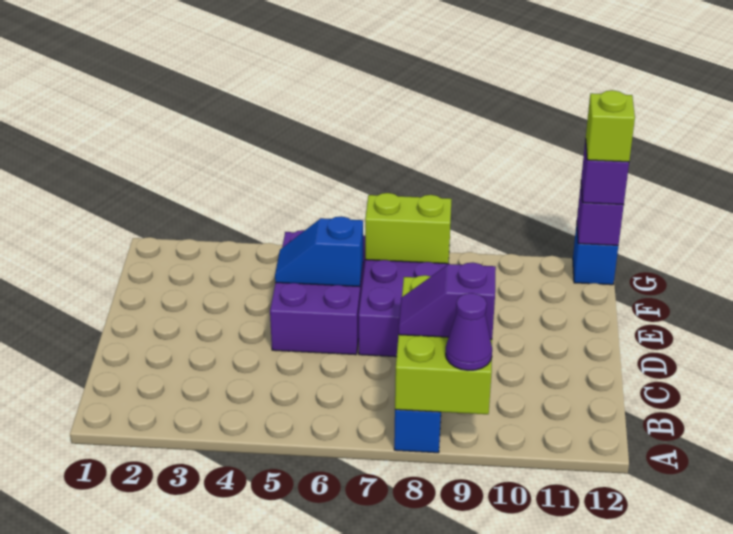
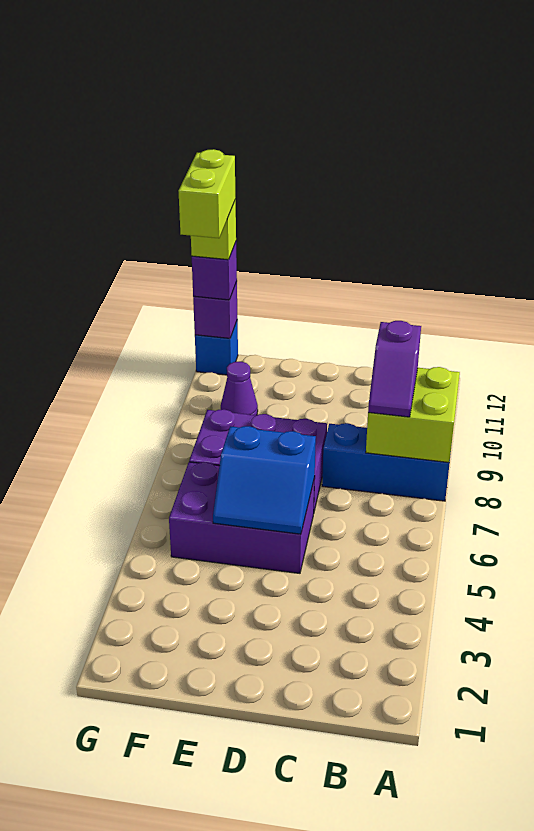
lime brick A8:C9 level 2 -> lime brick A8:B9 level 2
purple cone A9 level 3 -> purple cone F10 level 1
blue slope E5:E6 level 2 top 6 -> blue slope D5:E6 level 2 top 6
lime brick F7:F8 level 2 -> lime brick G11:G12 level 5

